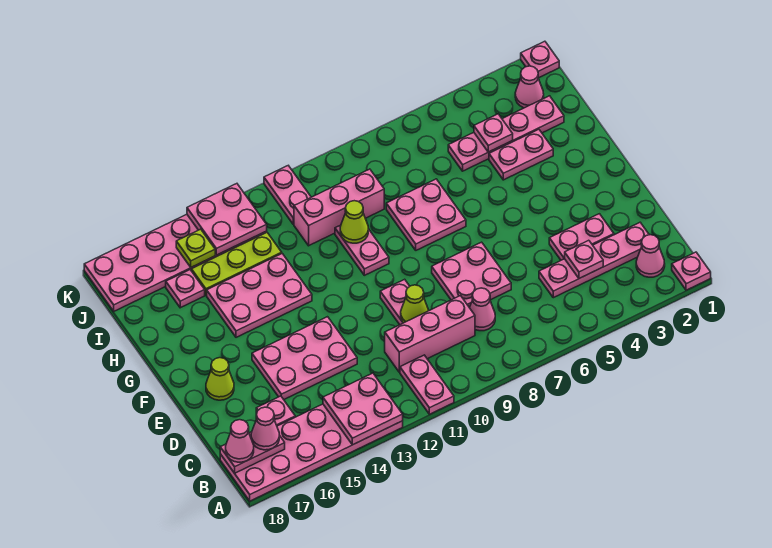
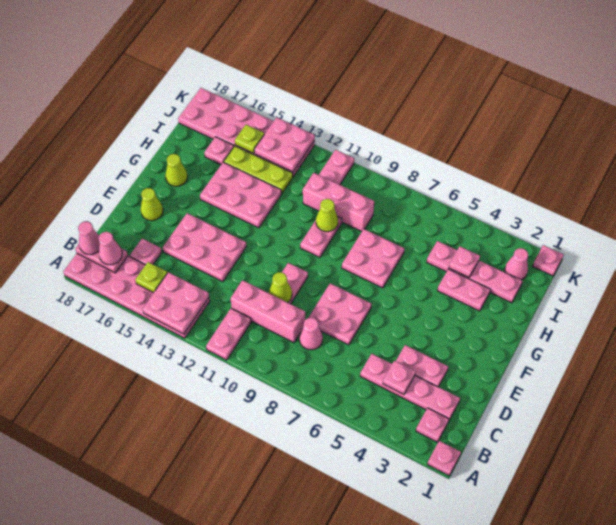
pink cone B2 level 1 -> pink plate B2 level 1
none -> lime plate B15 level 2
none -> lime cone G17 level 1

